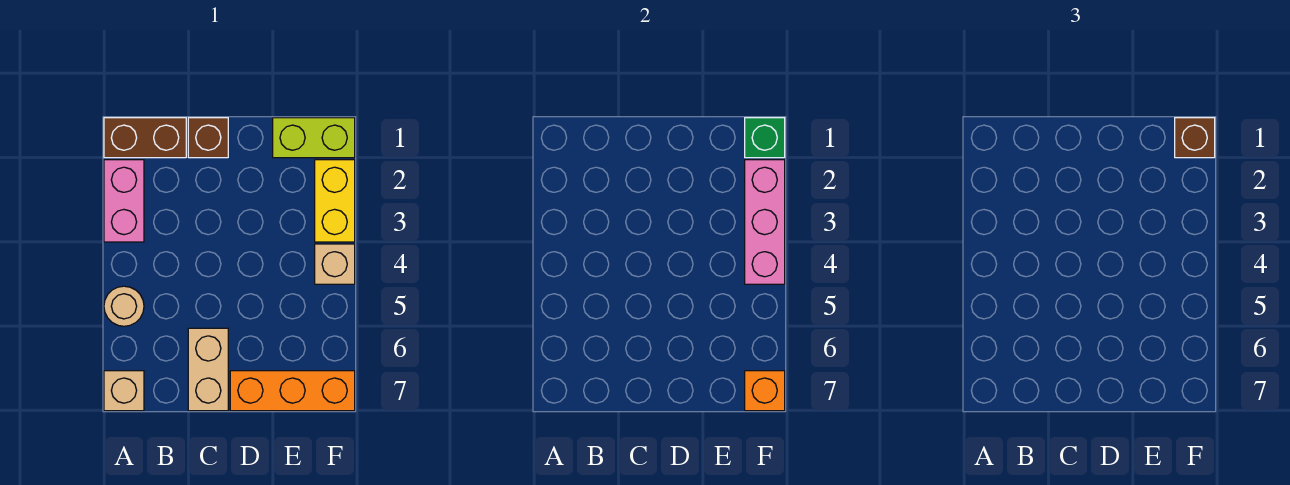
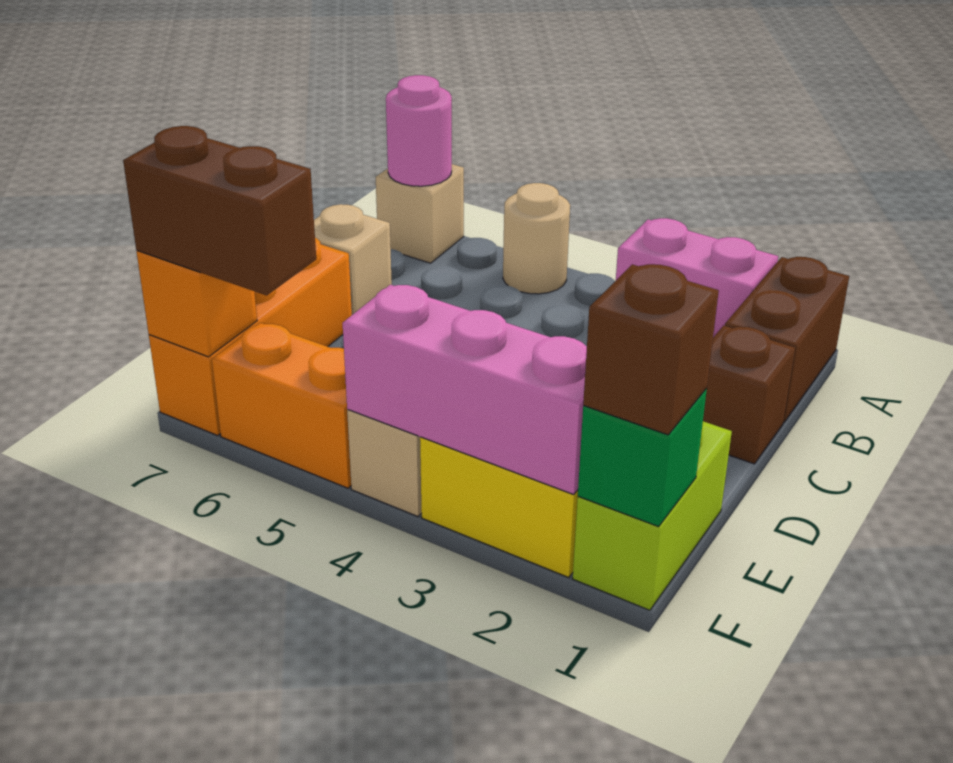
none -> pink round brick A7 level 2
tan brick C6:C7 level 1 -> tan brick C7 level 1
none -> orange brick F5:F6 level 1
none -> brown brick F6:F7 level 3

